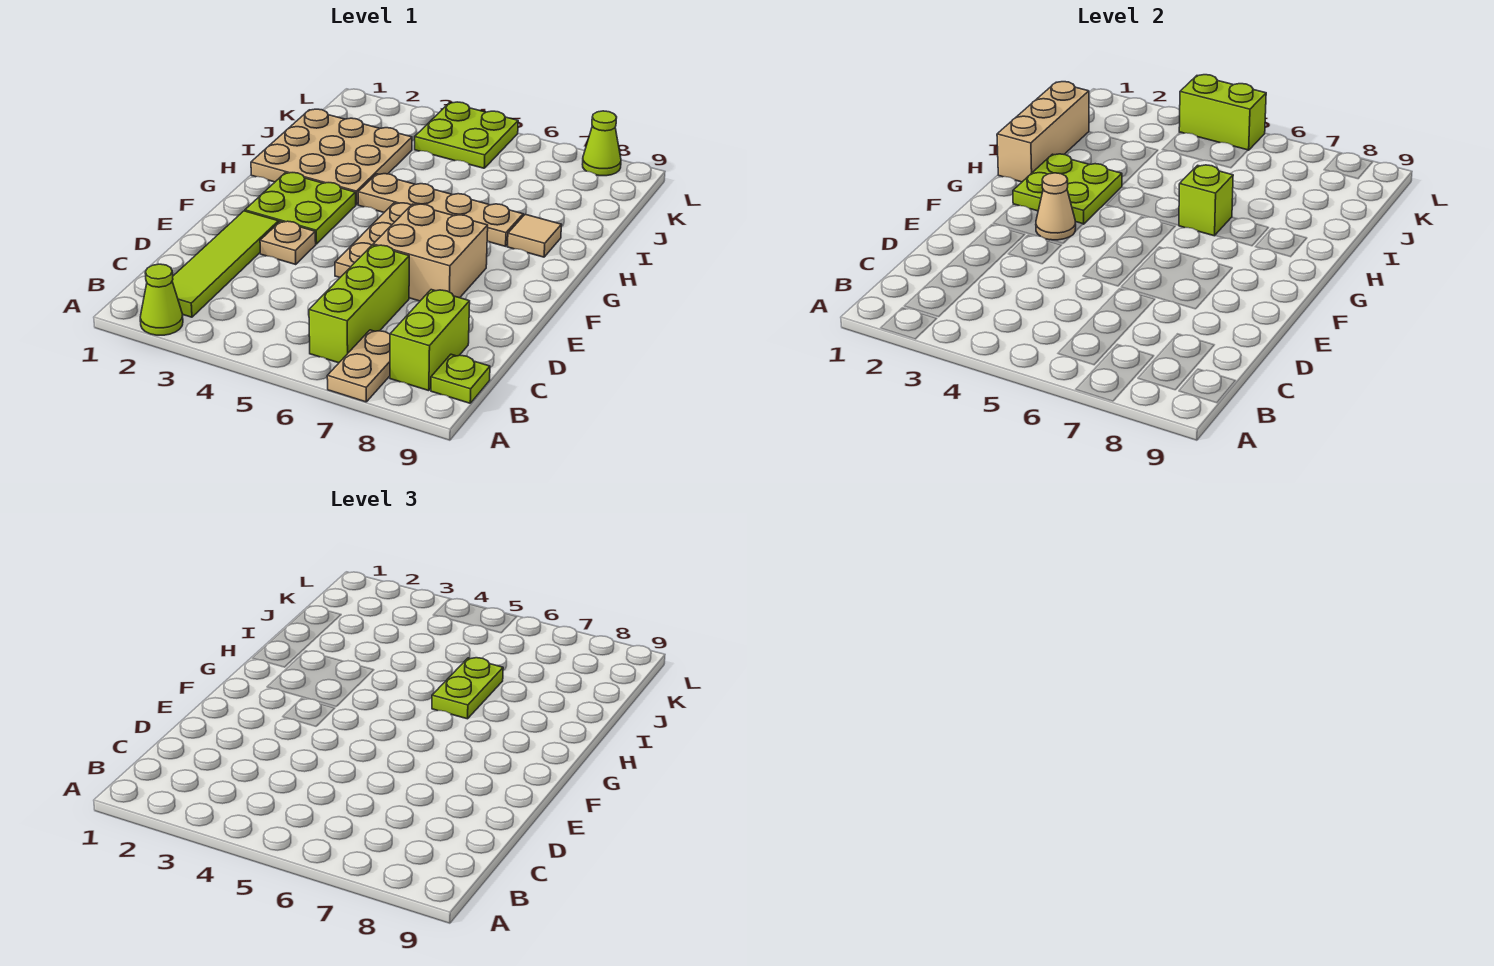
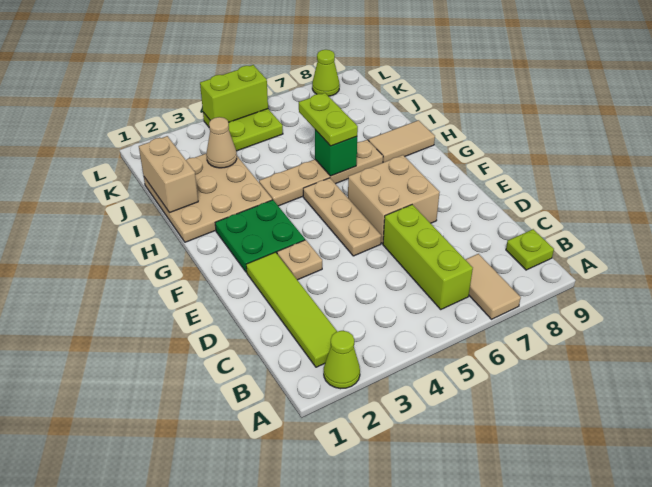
tan plate A7:B7 level 1 -> tan tile A7:B7 level 1
lime brick B8:C8 level 1 -> none
lime plate F2:G3 level 1 -> green plate F2:G3 level 1
tan cone F3 level 2 -> tan cone J3 level 2
lime plate G2:H3 level 2 -> none
tan brick H1:J1 level 2 -> tan brick I1:J1 level 2
lime brick H6 level 2 -> green brick H6 level 2
tan tile H8 level 1 -> tan tile H8:H9 level 1

